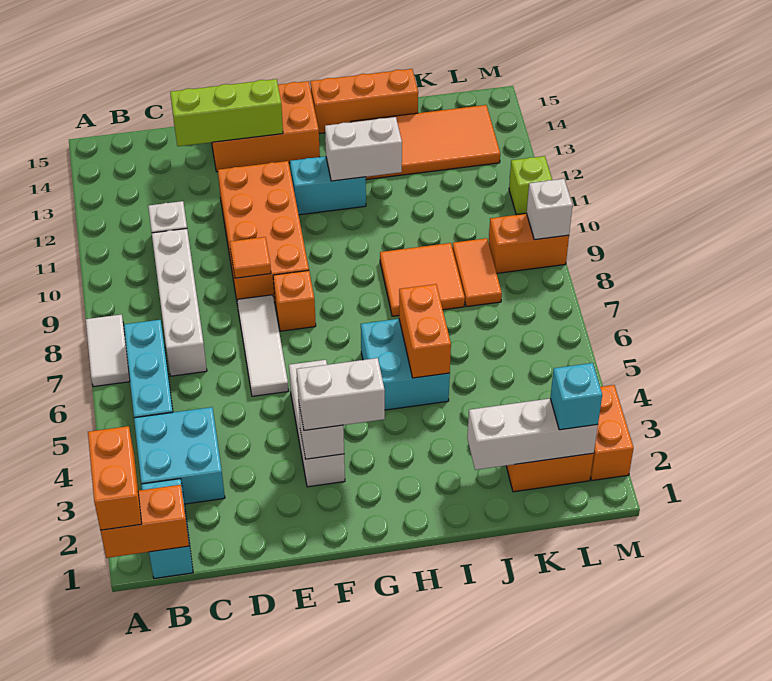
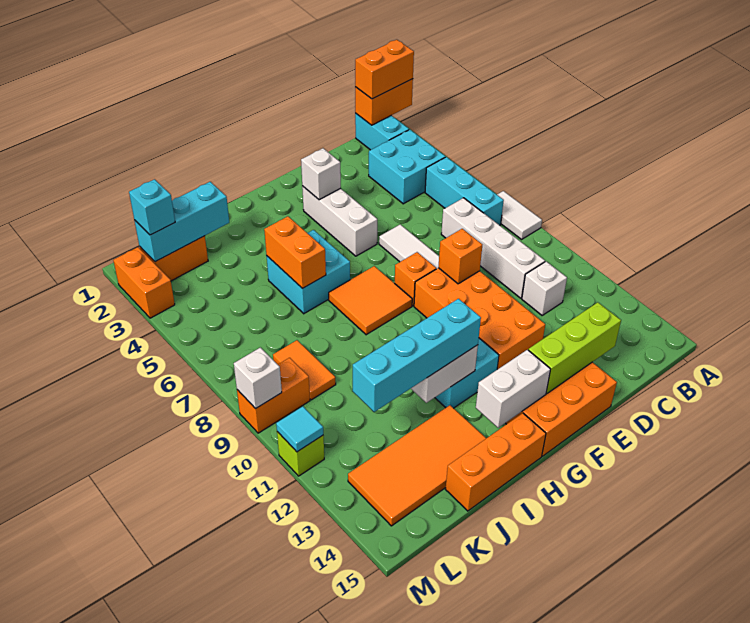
orange brick A1:A2 level 3 -> orange brick A1:B1 level 3
orange tile E9 level 2 -> orange brick E9 level 2
white brick F3:G3 level 3 -> white brick G14:H14 level 2
none -> cyan brick H12:K12 level 3
orange tile I8:J9 level 1 -> orange tile G7:H8 level 1
white brick J2:L2 level 2 -> cyan brick J2:L2 level 2
none -> cyan tile M11 level 2

